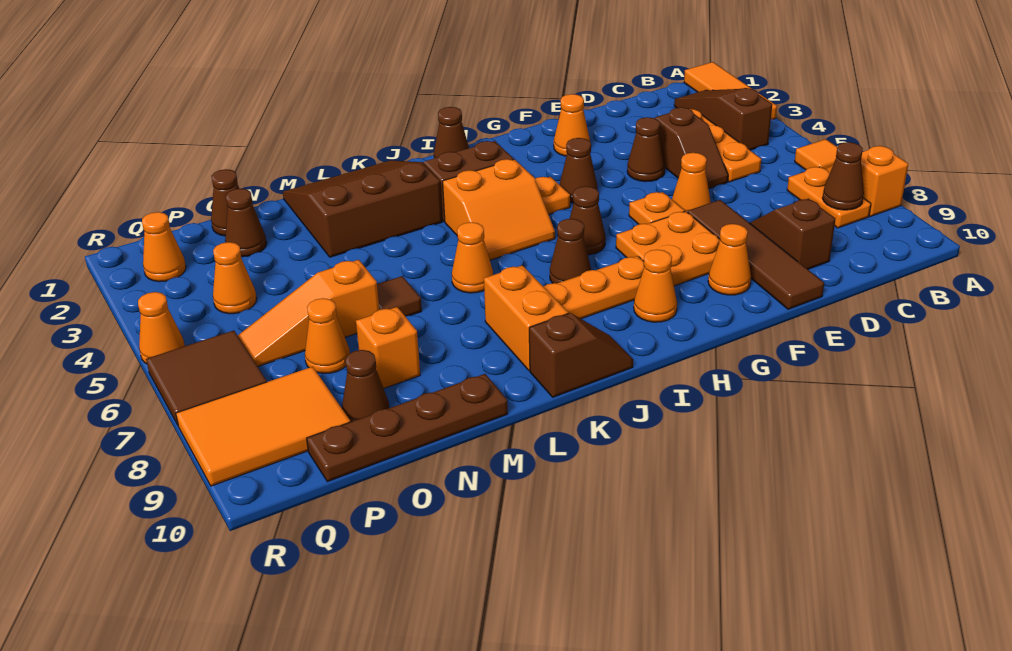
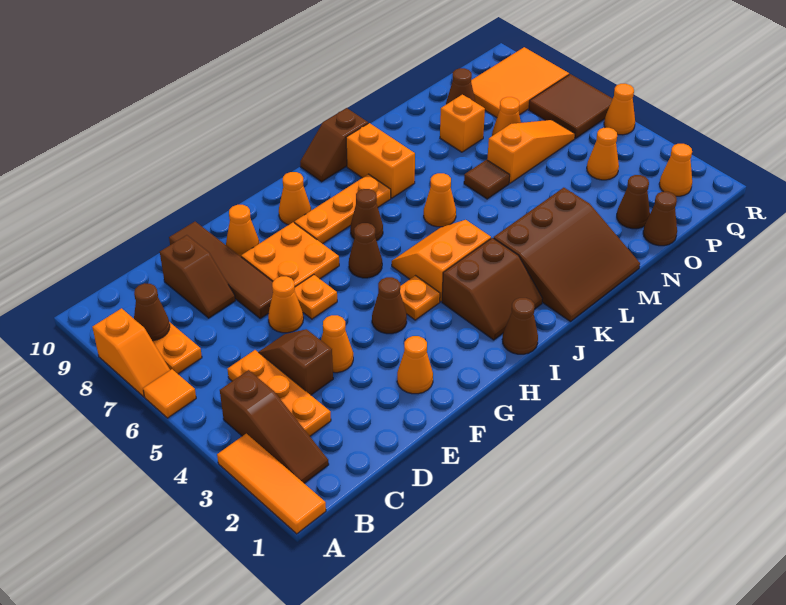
brown cone E4 level 1 -> orange cone E4 level 1
brown plate M10:P10 level 1 -> none

